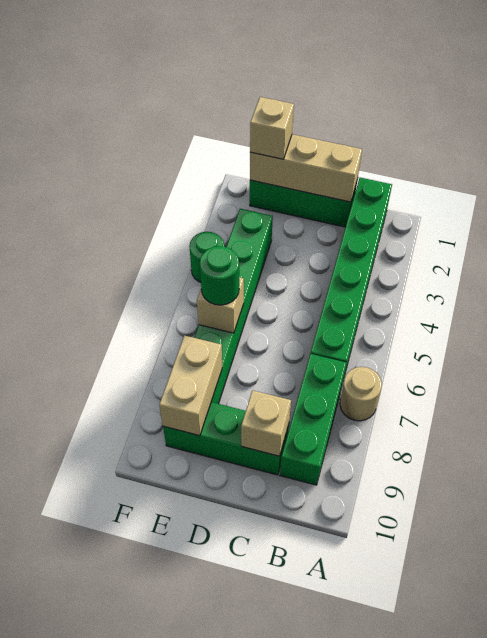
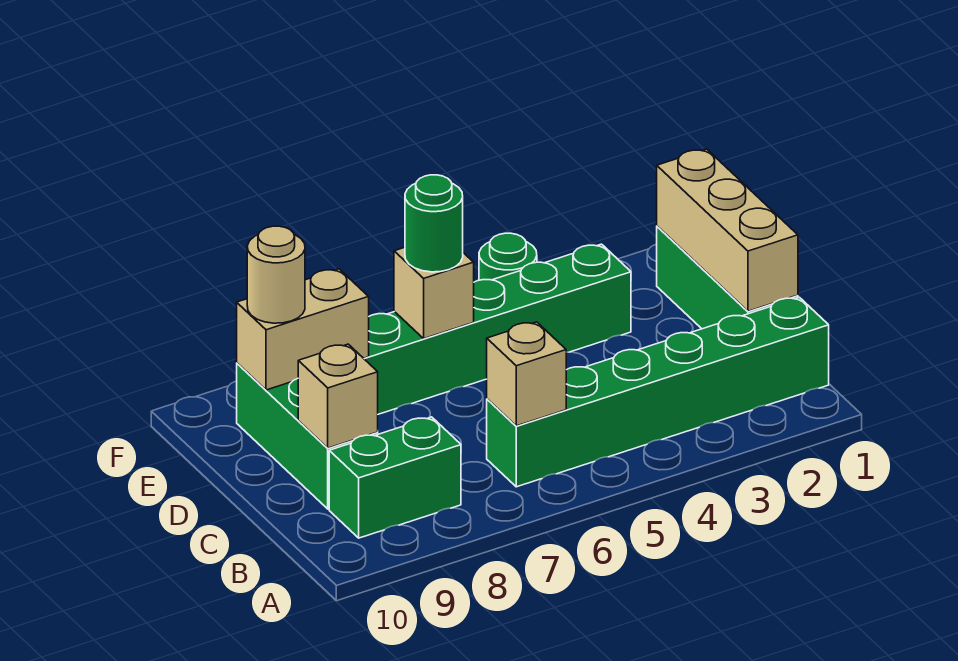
tan round brick A7 level 1 -> tan round brick E9 level 3
green brick B7:B9 level 1 -> green brick B8:B9 level 1
tan brick E1 level 3 -> tan brick B6 level 2

